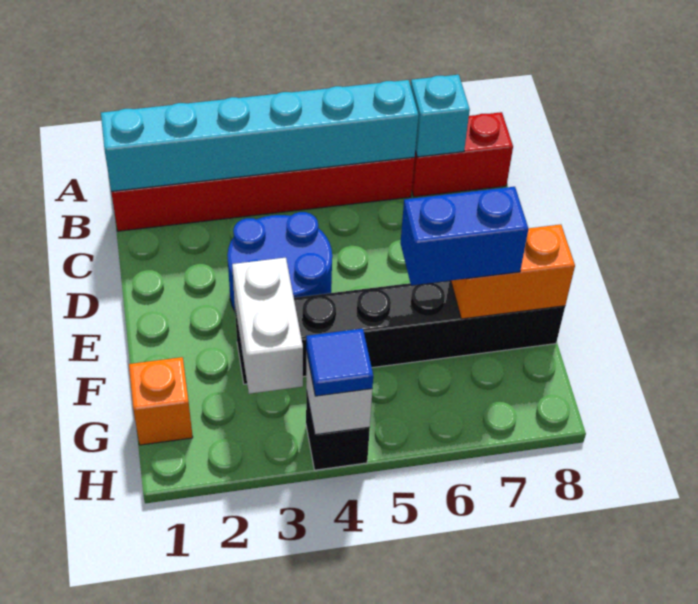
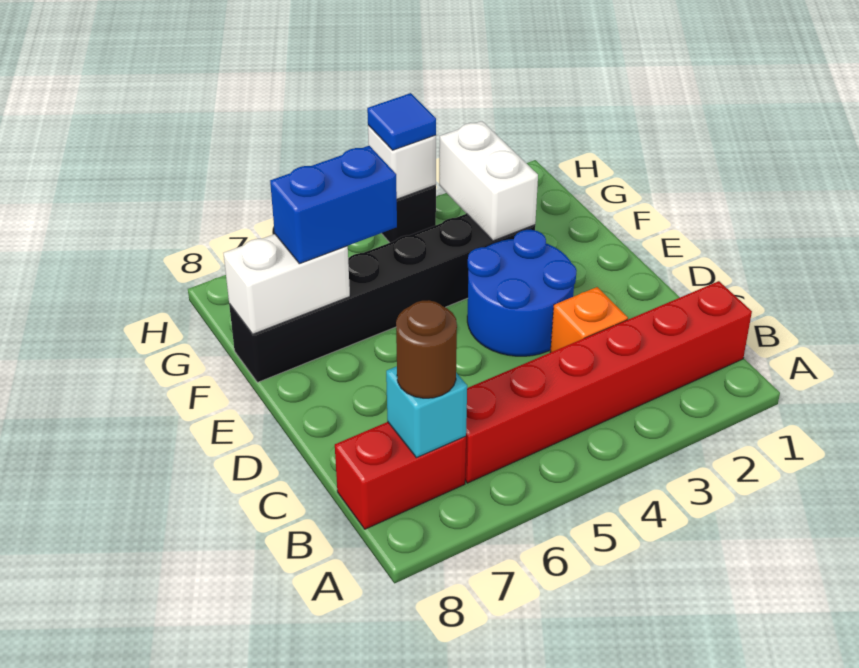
cyan brick B1:B6 level 2 -> none
none -> brown round brick B7 level 3
orange brick F7:F8 level 2 -> white brick F7:F8 level 2
orange brick G1 level 1 -> orange brick C3 level 1

